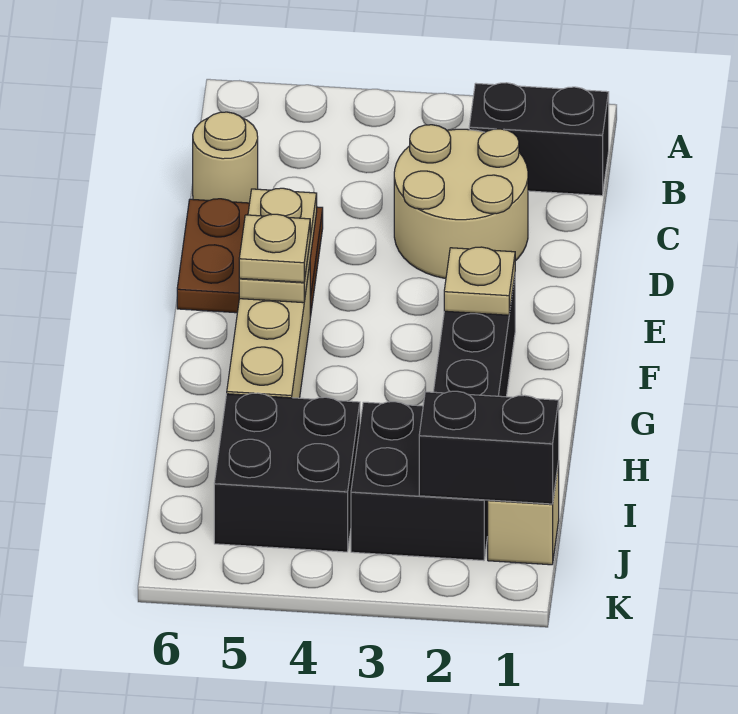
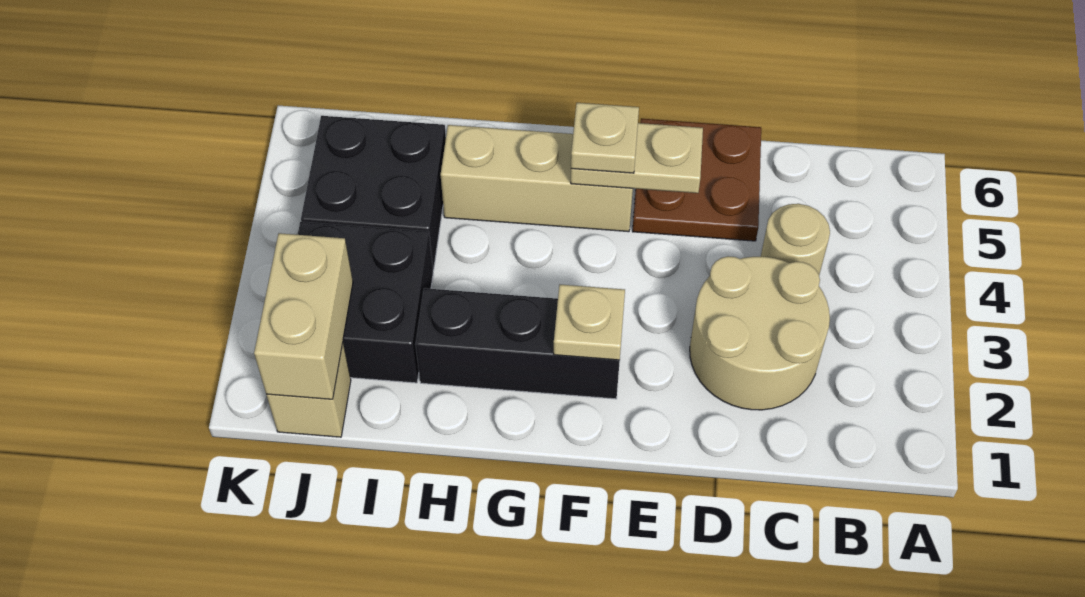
black brick B1:B2 level 1 -> none
tan round brick C6 level 1 -> tan round brick C4 level 1
black brick J1:J2 level 2 -> tan brick J1:J2 level 2

